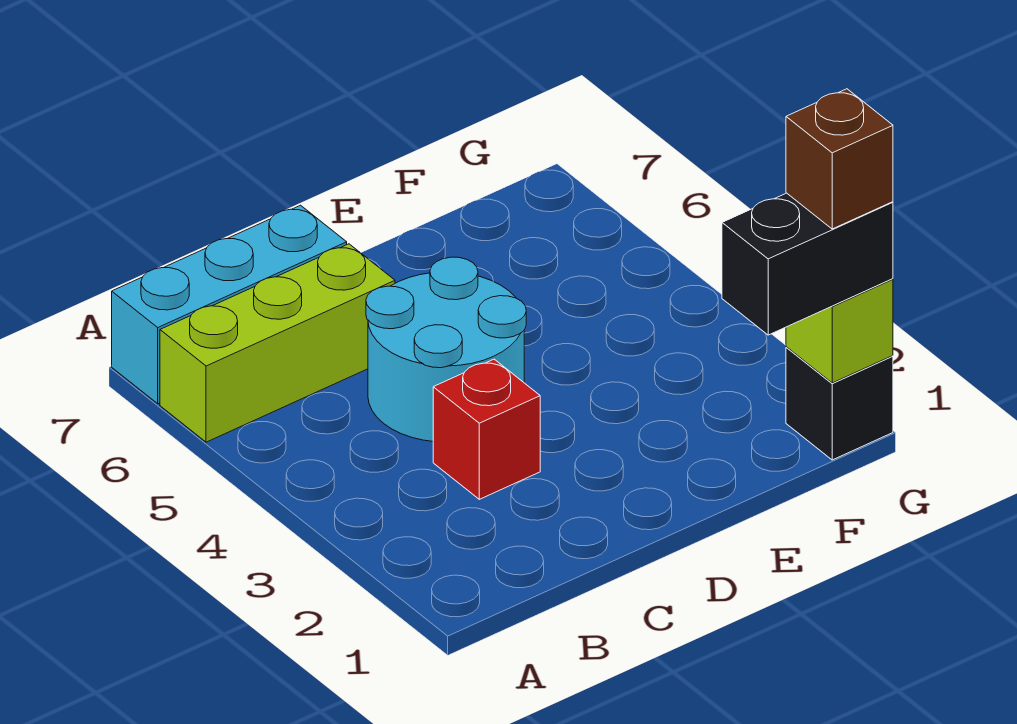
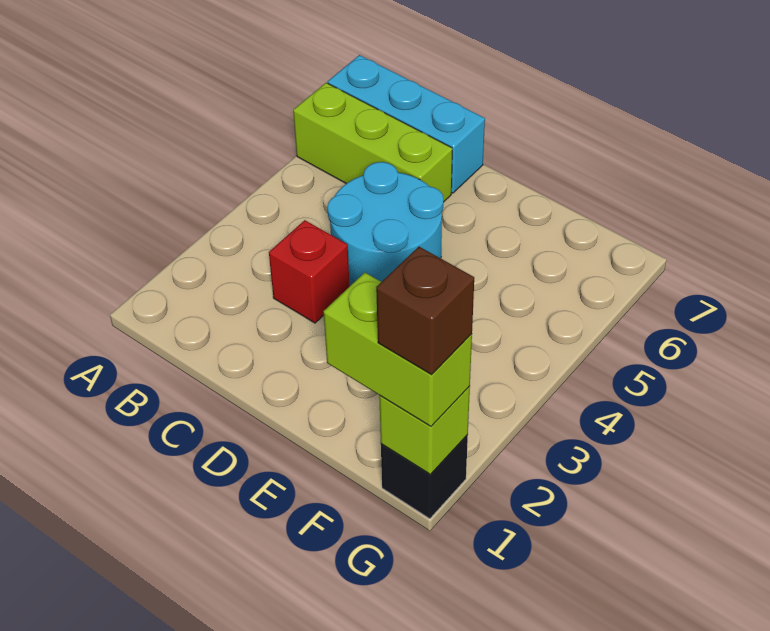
black brick F1:G1 level 3 -> lime brick F1:G1 level 3

